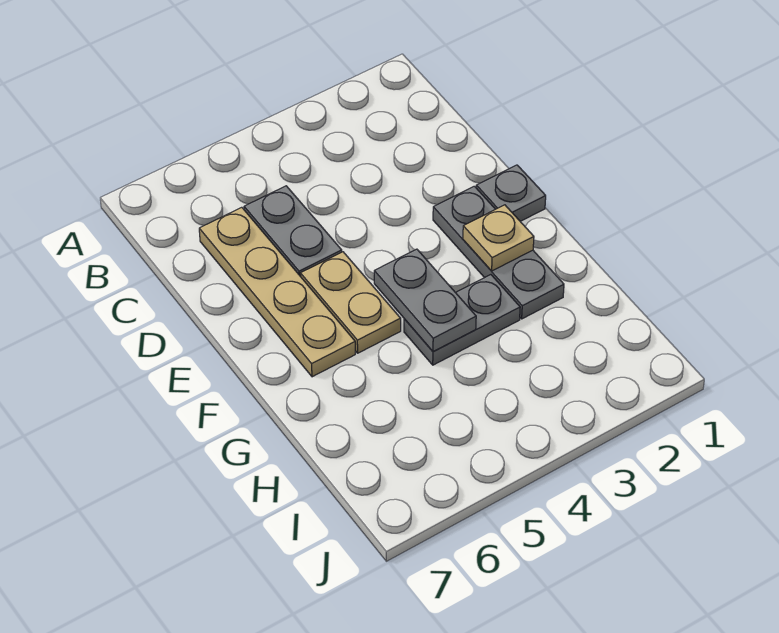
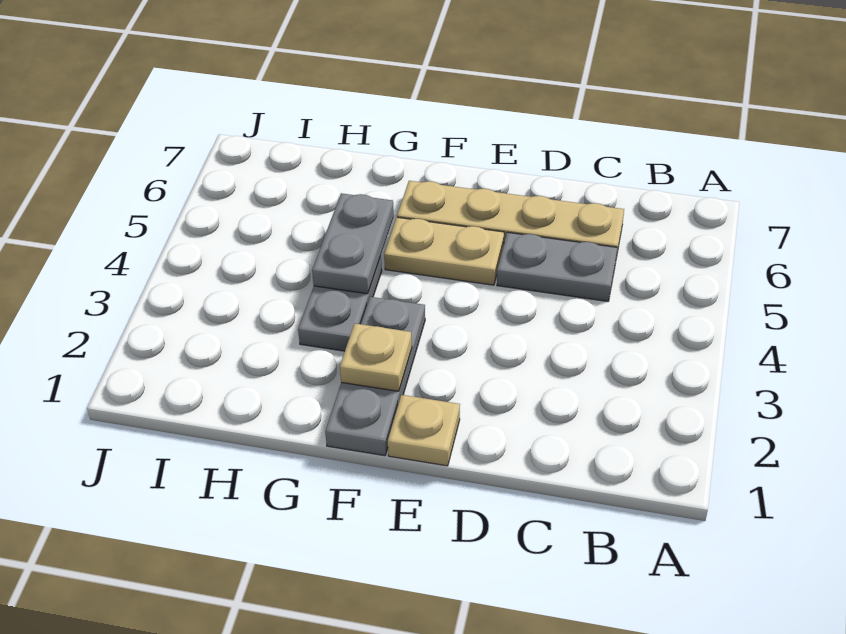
grey plate E1 level 1 -> tan plate E1 level 1
grey plate E2:G2 level 1 -> grey plate F1:F3 level 1
grey plate F4:G4 level 2 -> grey plate G4:G5 level 2

